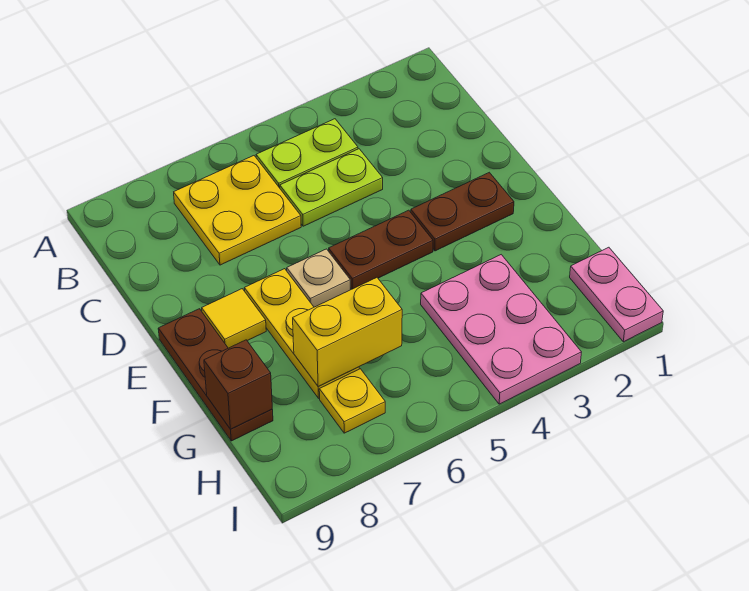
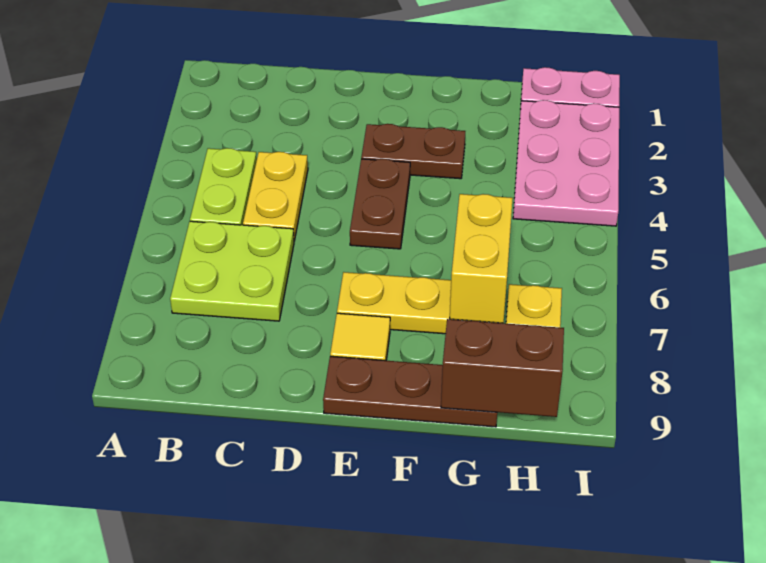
yellow plate B6:C7 level 1 -> lime plate B6:C7 level 1
lime plate C4:C5 level 1 -> yellow plate C4:C5 level 1
brown plate E2:E3 level 1 -> brown plate E3:F3 level 1
tan plate E6 level 1 -> none
pink plate G3:I4 level 1 -> pink plate H2:I4 level 1
brown brick G9 level 2 -> brown brick G9:H9 level 2

